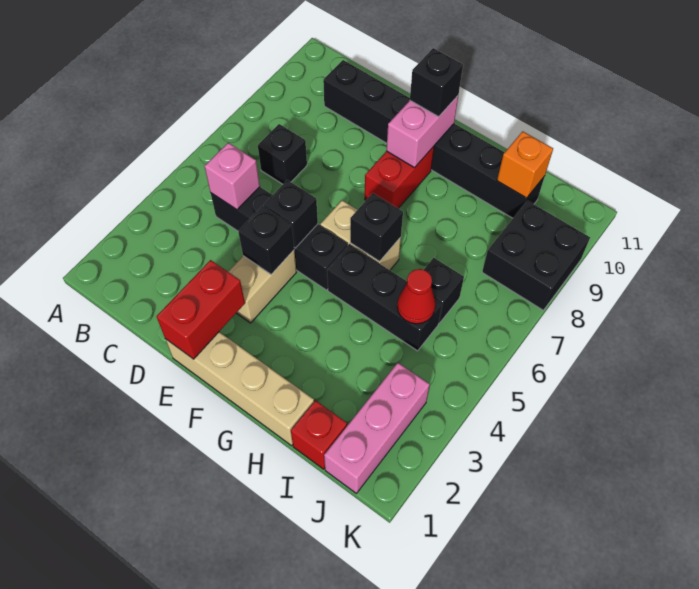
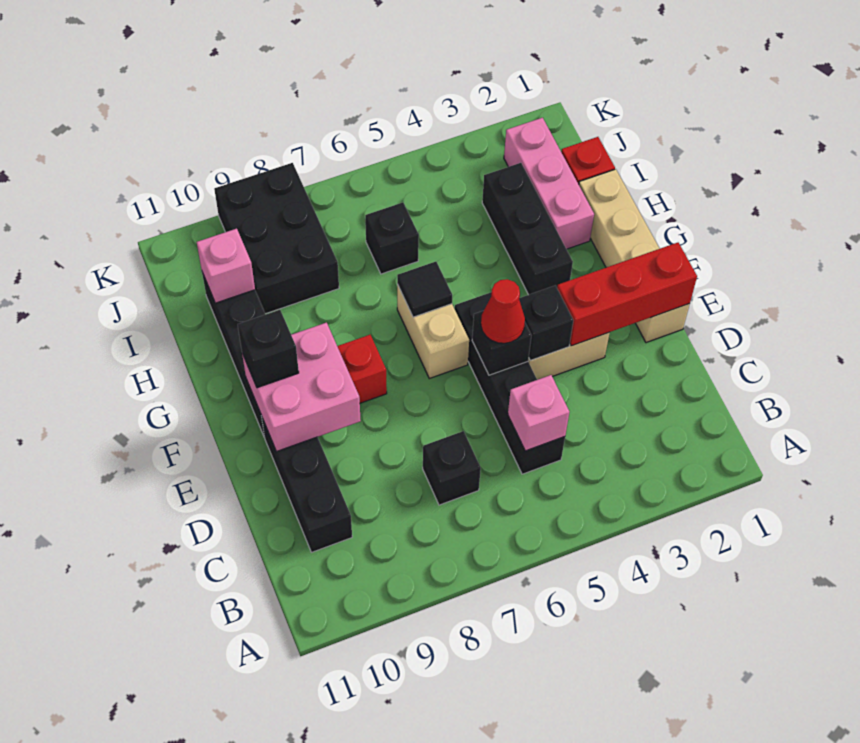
red brick E1:E2 level 2 -> red brick E1:E3 level 2
pink brick F9:F10 level 2 -> pink brick E9:F10 level 2
black brick G5:I5 level 1 -> black brick G3:I3 level 1
black brick G6 level 2 -> black tile G6 level 2
red cone I5 level 2 -> red cone E5 level 3
orange brick I10 level 2 -> pink brick I10 level 2
pink brick J1:J3 level 1 -> pink brick H2:J2 level 1
black brick J8:K9 level 1 -> black brick I8:K9 level 1

